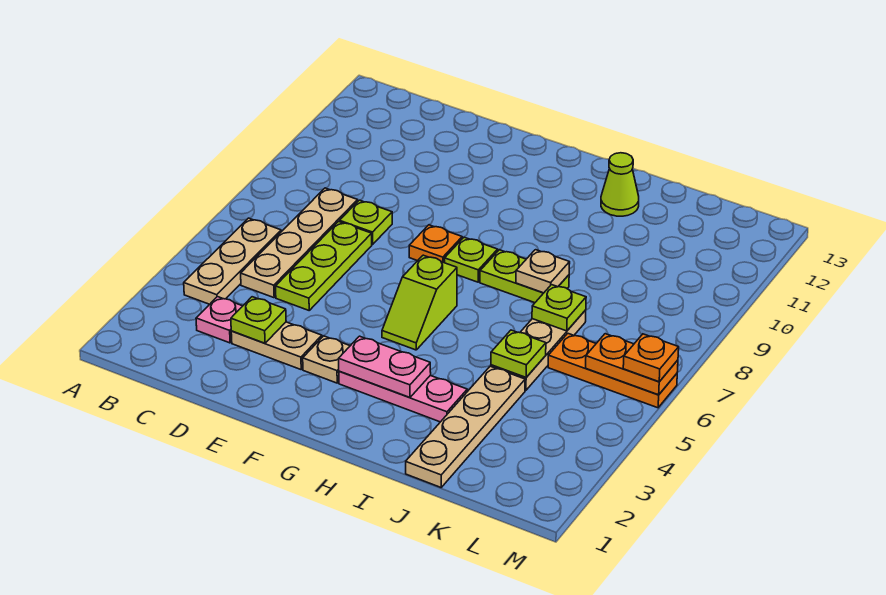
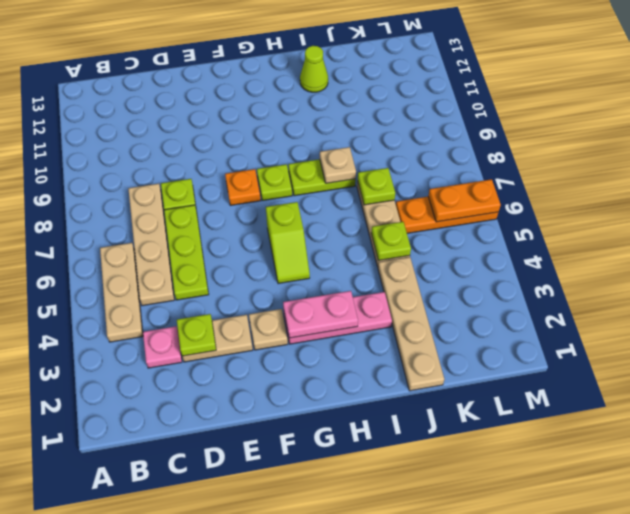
orange plate M6 level 3 -> none

